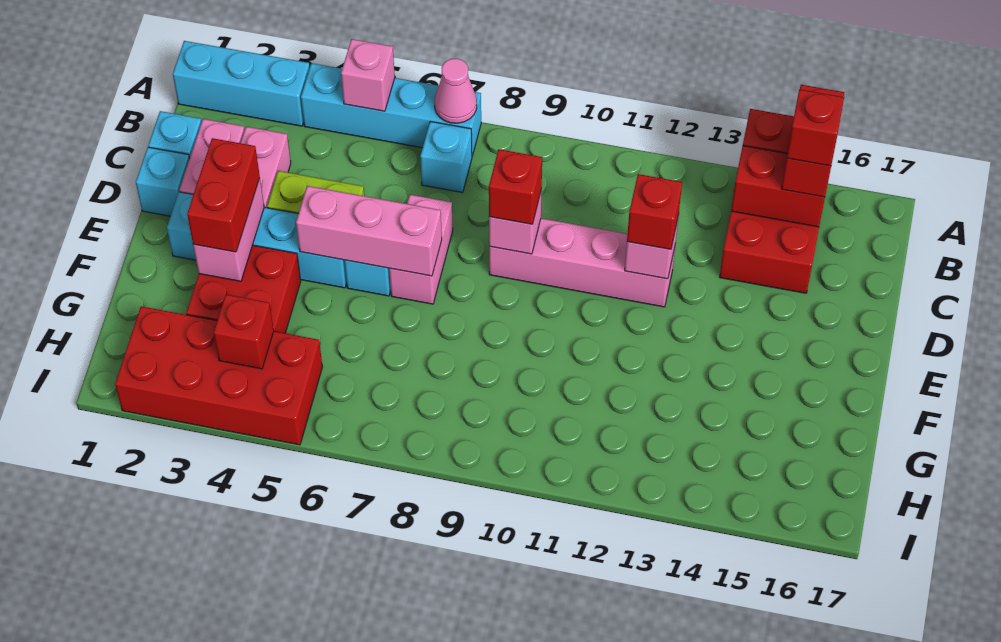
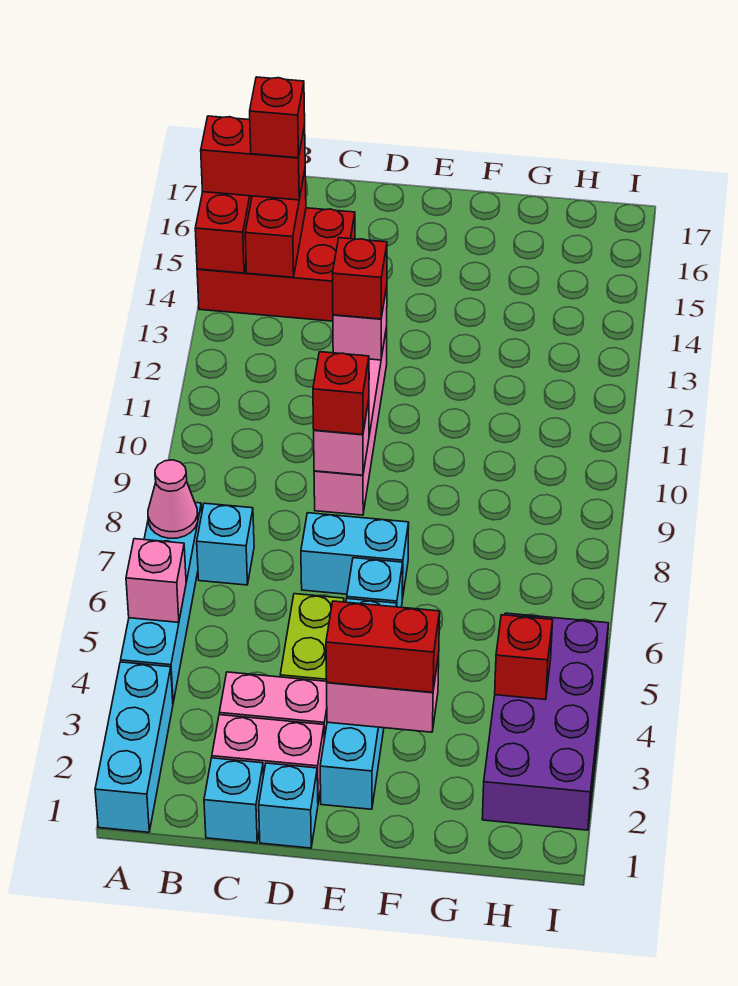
pink brick D7:E7 level 1 -> cyan brick D7:E7 level 1
pink brick E5:E7 level 2 -> none
red brick F3:G4 level 1 -> none
red brick H2:I5 level 1 -> purple brick H2:I5 level 1

